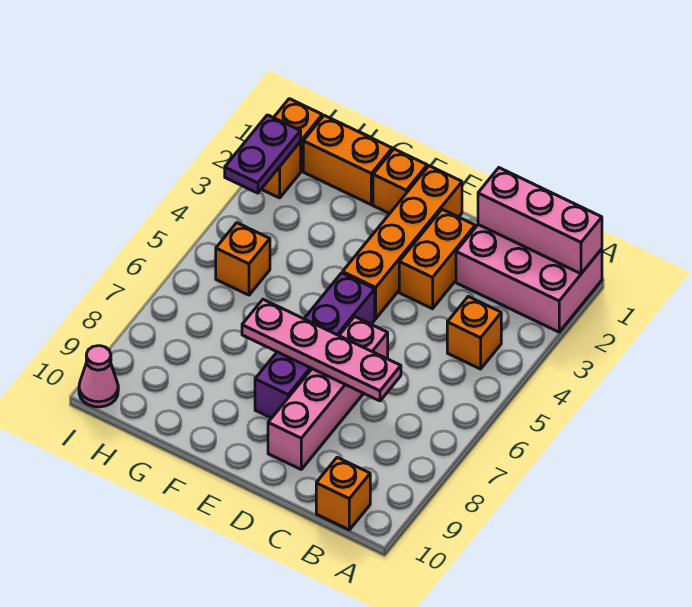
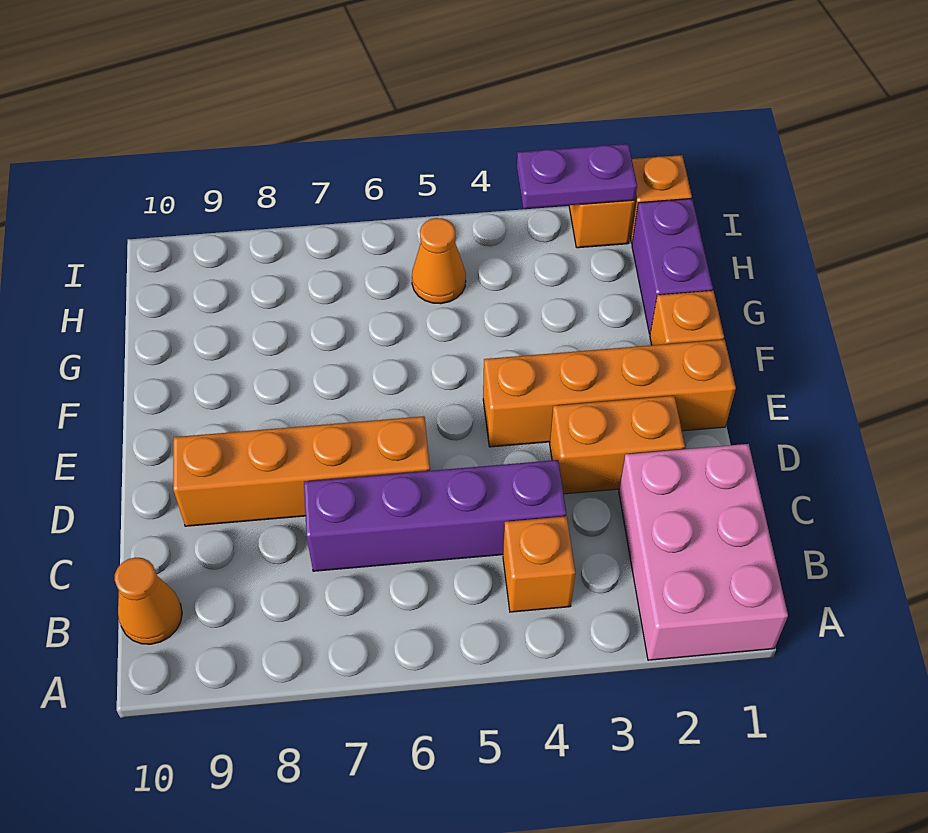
pink brick A1:C1 level 2 -> none
orange brick B10 level 1 -> orange cone B10 level 1
pink plate C7:F7 level 2 -> none
pink brick D6:D9 level 1 -> orange brick D6:D9 level 1
purple brick E5:E8 level 1 -> purple brick C4:C7 level 1
orange brick G1:H1 level 1 -> purple brick G1:H1 level 1
orange brick H5 level 1 -> orange cone H5 level 1
pink cone I10 level 1 -> none

